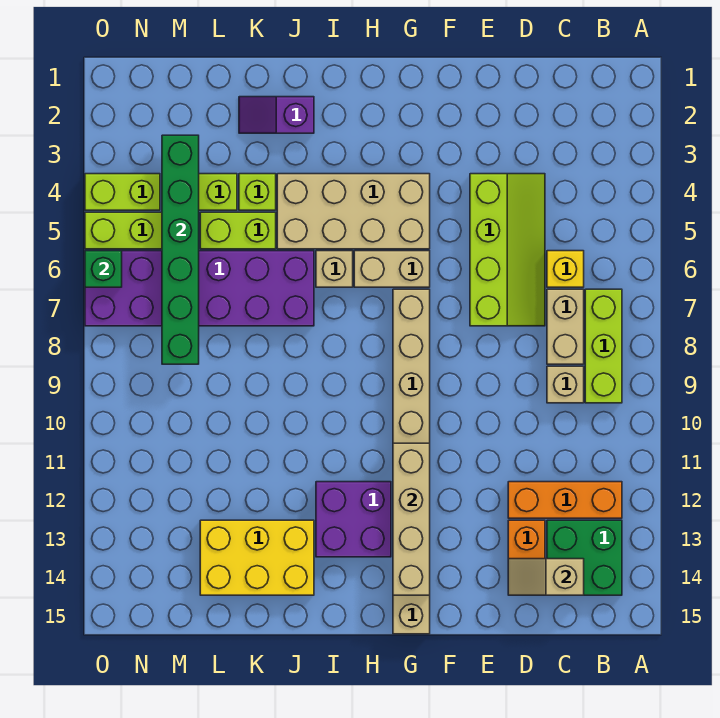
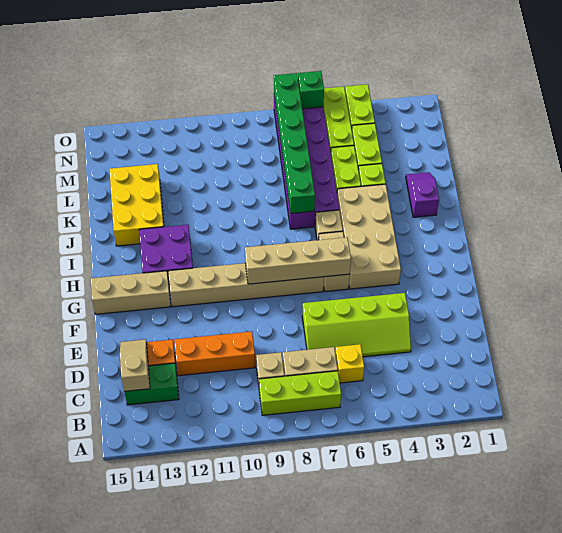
orange brick B12:D12 level 1 -> orange brick D10:D12 level 1
green brick B13:C14 level 1 -> green brick C13:C14 level 1
tan brick G11:G14 level 2 -> tan brick G6:G9 level 2
green brick M3:M8 level 2 -> green brick J7:O7 level 2

